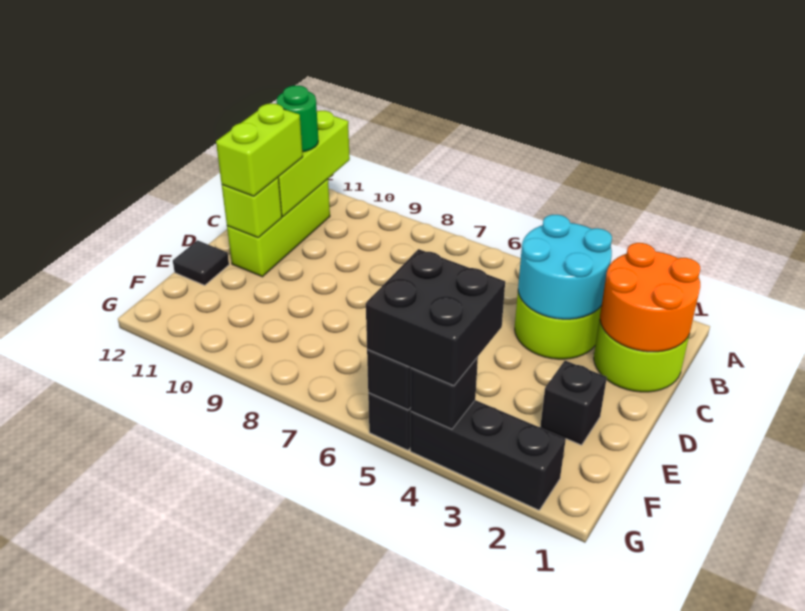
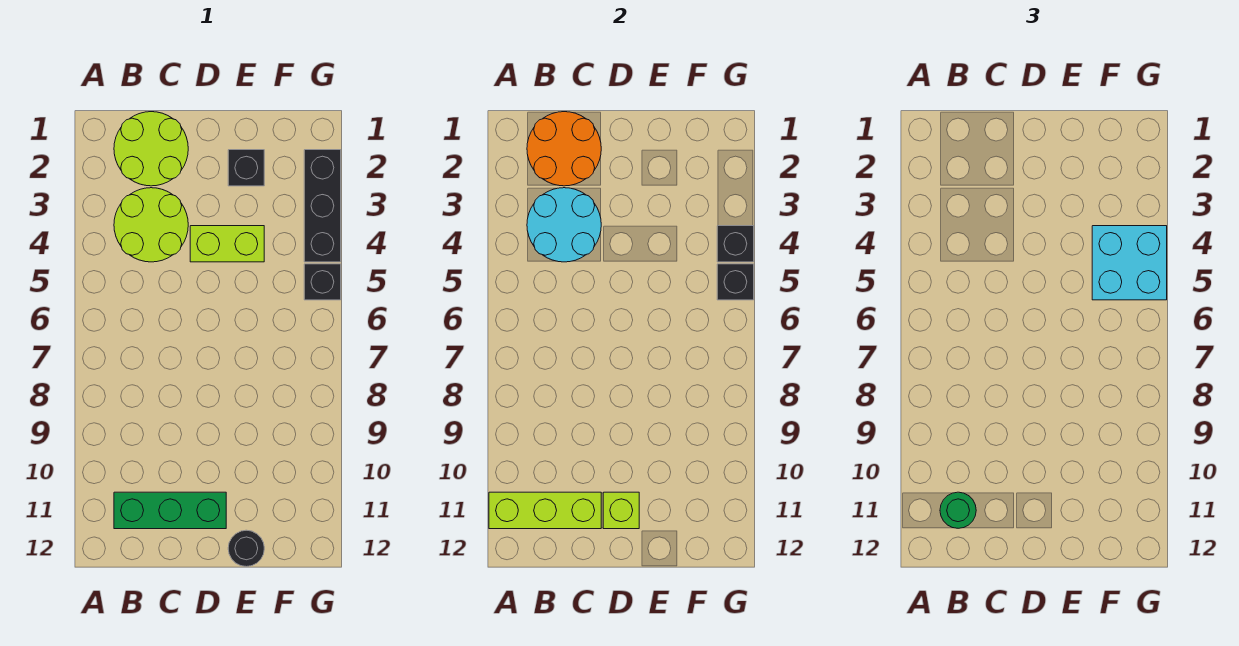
lime brick B11:D11 level 1 -> green brick B11:D11 level 1
lime brick C11:D11 level 3 -> lime brick D4:E4 level 1
black tile E12 level 1 -> black round brick E12 level 1
black brick F4:G5 level 3 -> cyan brick F4:G5 level 3

